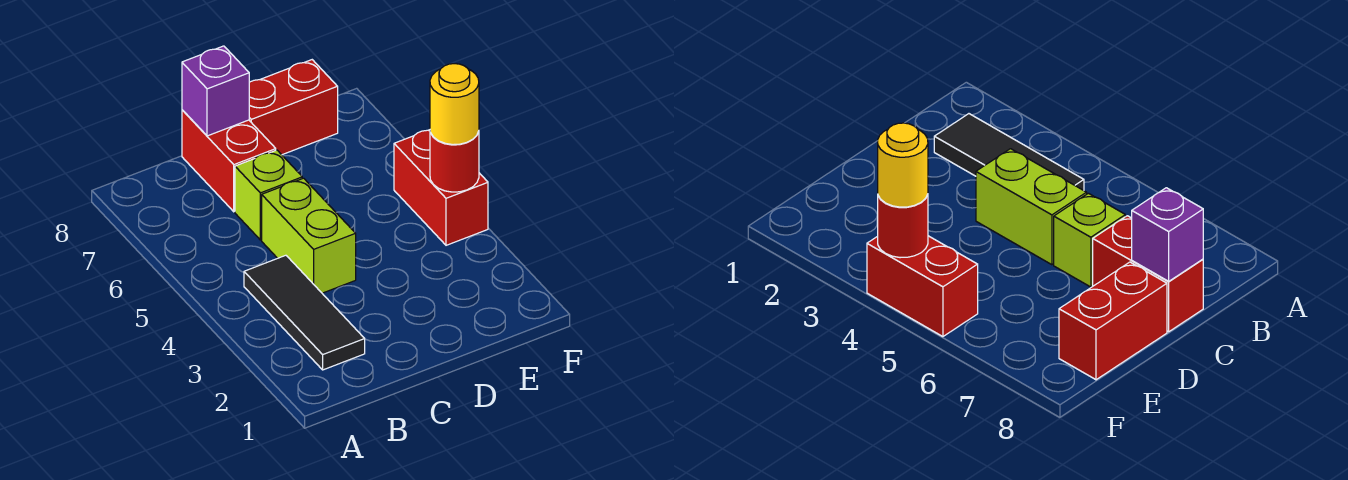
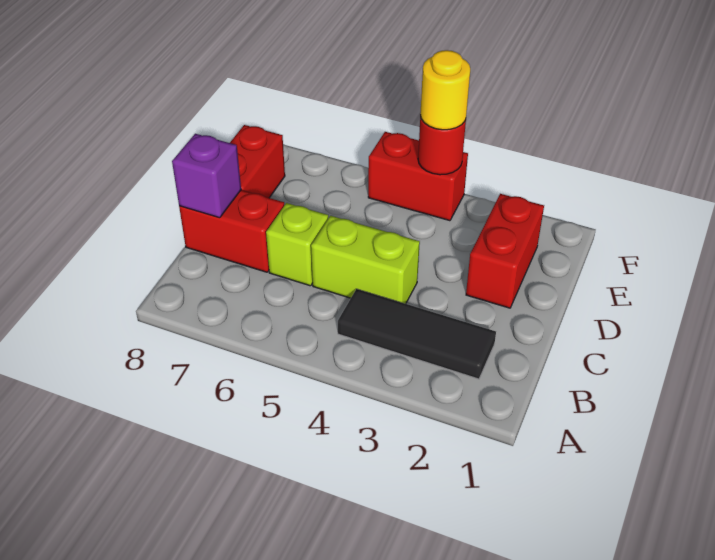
none -> red brick D2:E2 level 1

